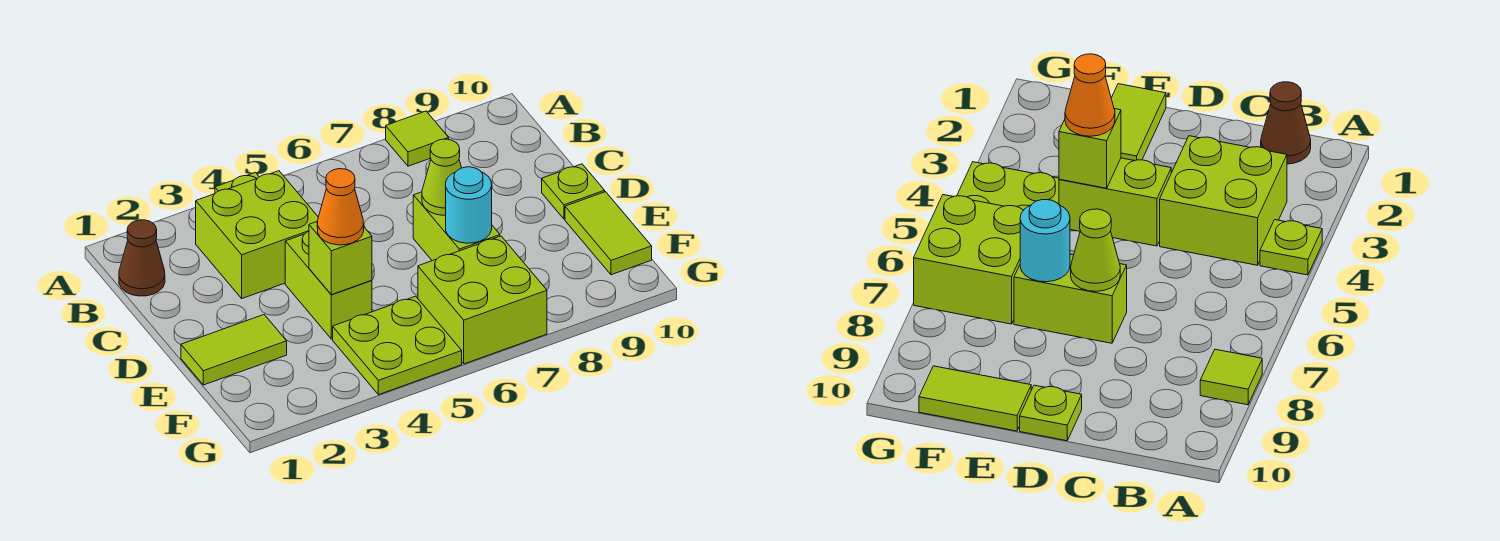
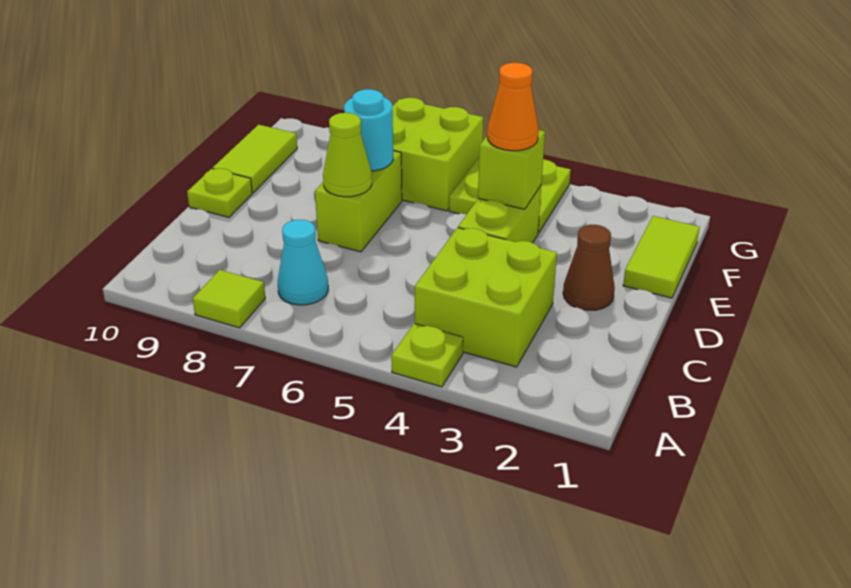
brown cone B1 level 1 -> brown cone D2 level 1
none -> cyan cone B7 level 1
lime tile E1:E2 level 1 -> lime tile E1:F1 level 1

